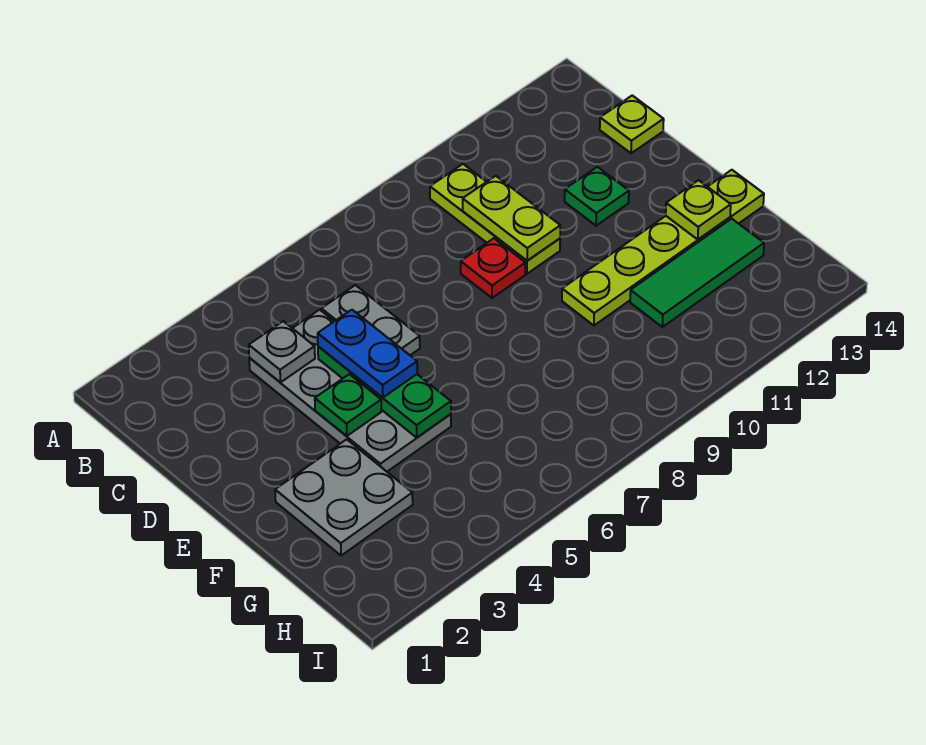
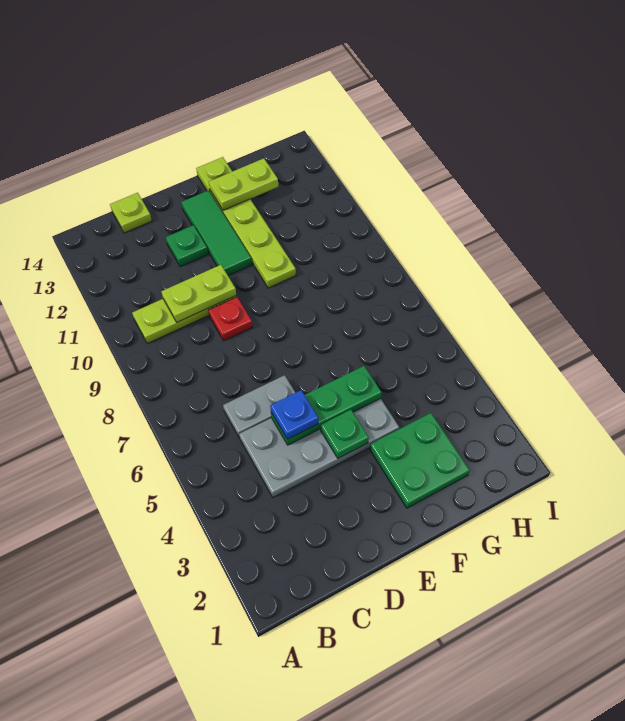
grey plate C4 level 2 -> none
blue plate D5:E5 level 3 -> blue plate D5 level 3
grey plate F2:G3 level 1 -> green plate F2:G3 level 1
lime plate F13 level 2 -> lime plate F13:G13 level 2
green tile G11:G13 level 1 -> green tile E11:E13 level 1

